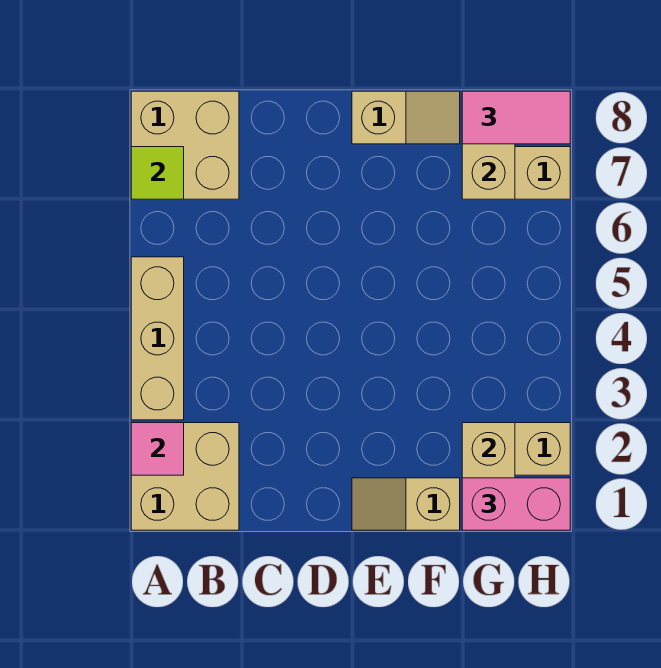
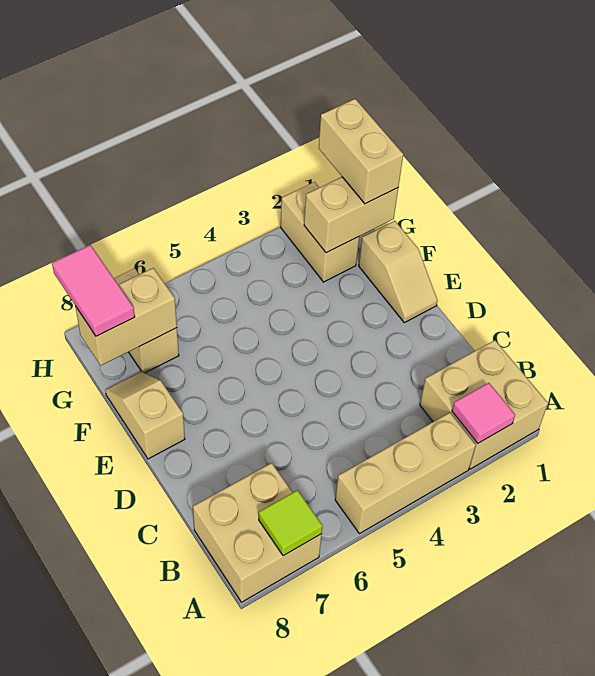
pink brick G1:H1 level 3 -> tan brick G1:H1 level 3

